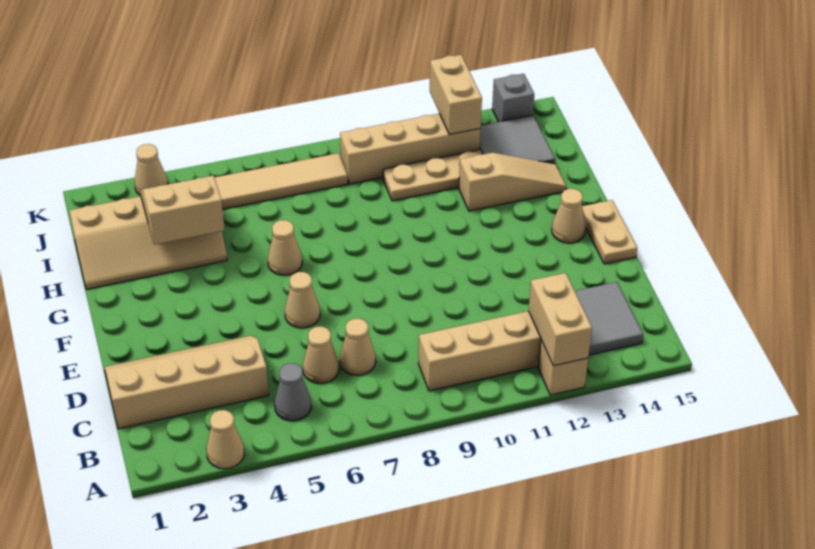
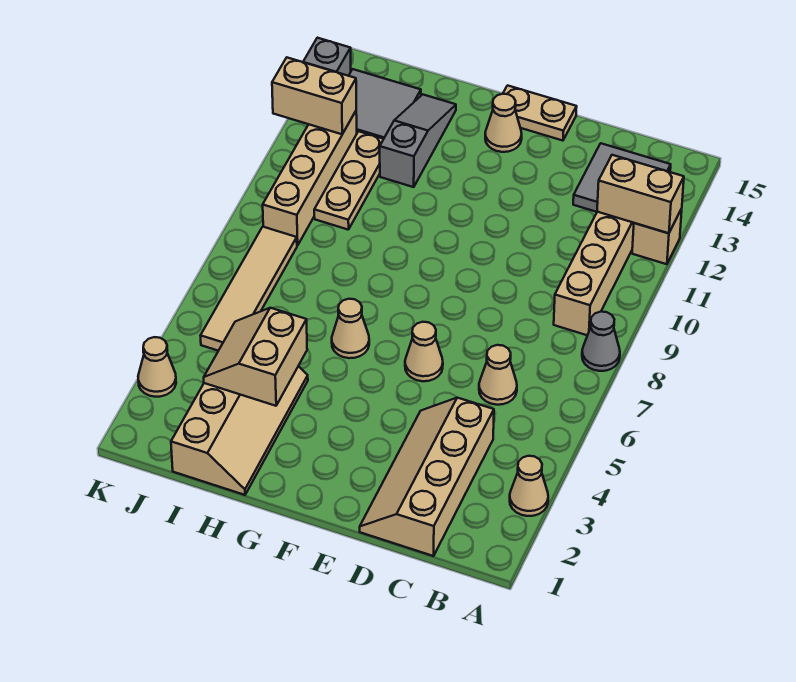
grey cone B5 level 1 -> grey cone A8 level 1
tan cone C7 level 1 -> none
tan slope H12:H14 level 1 top 12 -> grey slope H12:H14 level 1 top 12

